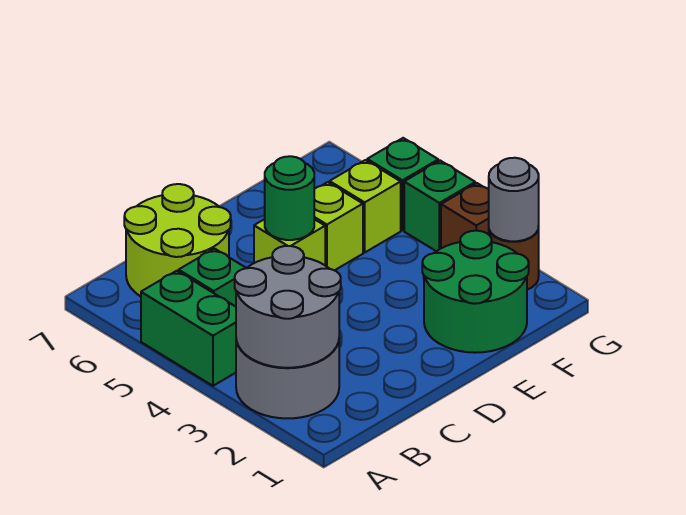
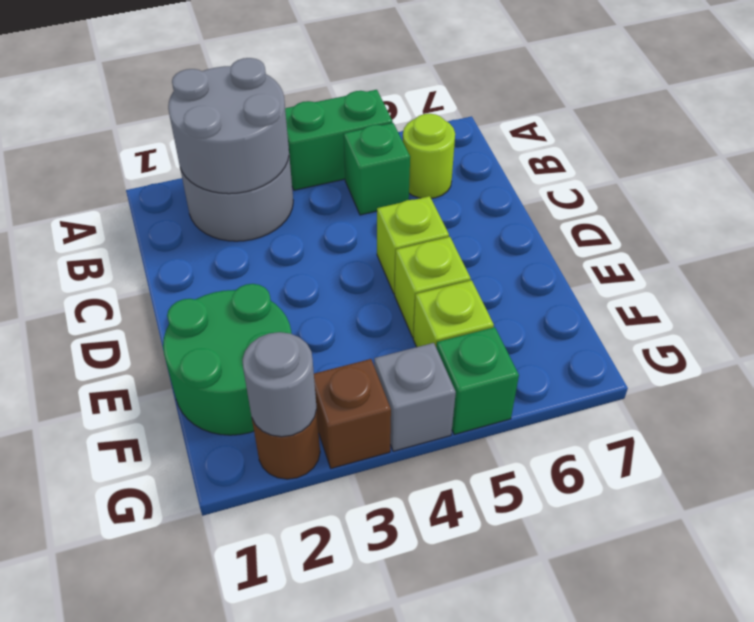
lime round brick B6:C7 level 1 -> lime round brick B6 level 1
green round brick D5 level 2 -> none
green brick G4 level 1 -> grey brick G4 level 1

